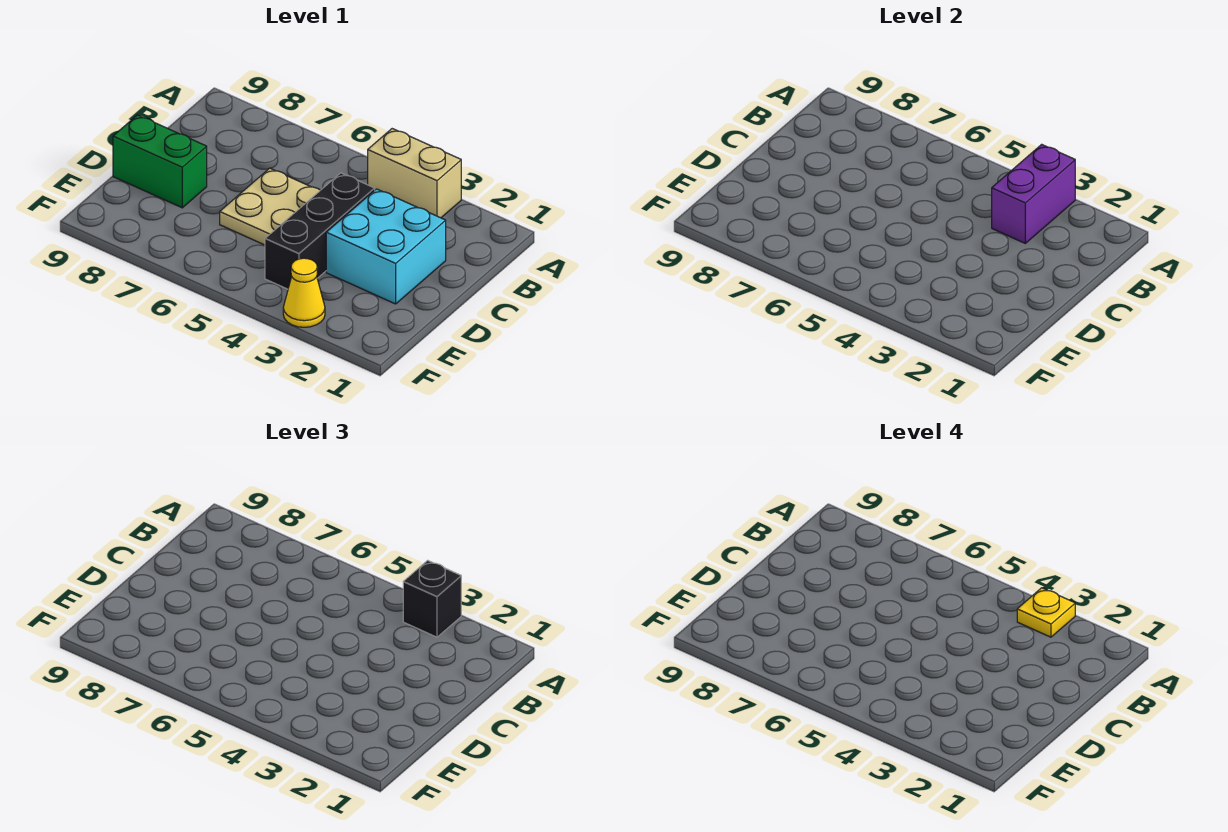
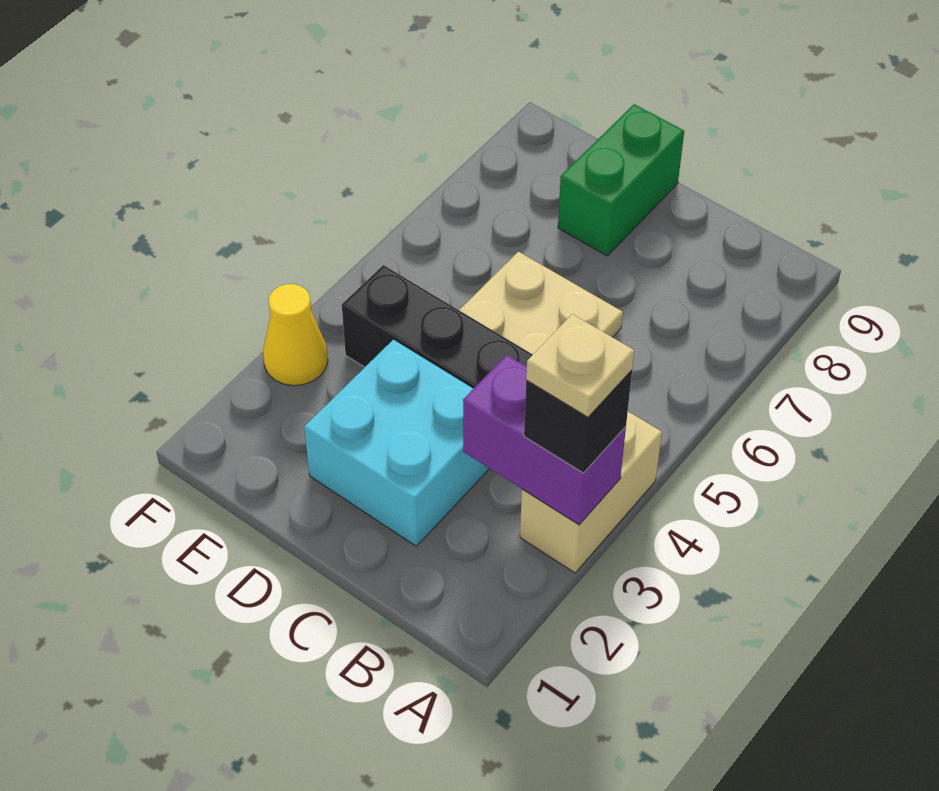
yellow plate A3 level 4 -> tan plate A3 level 4

